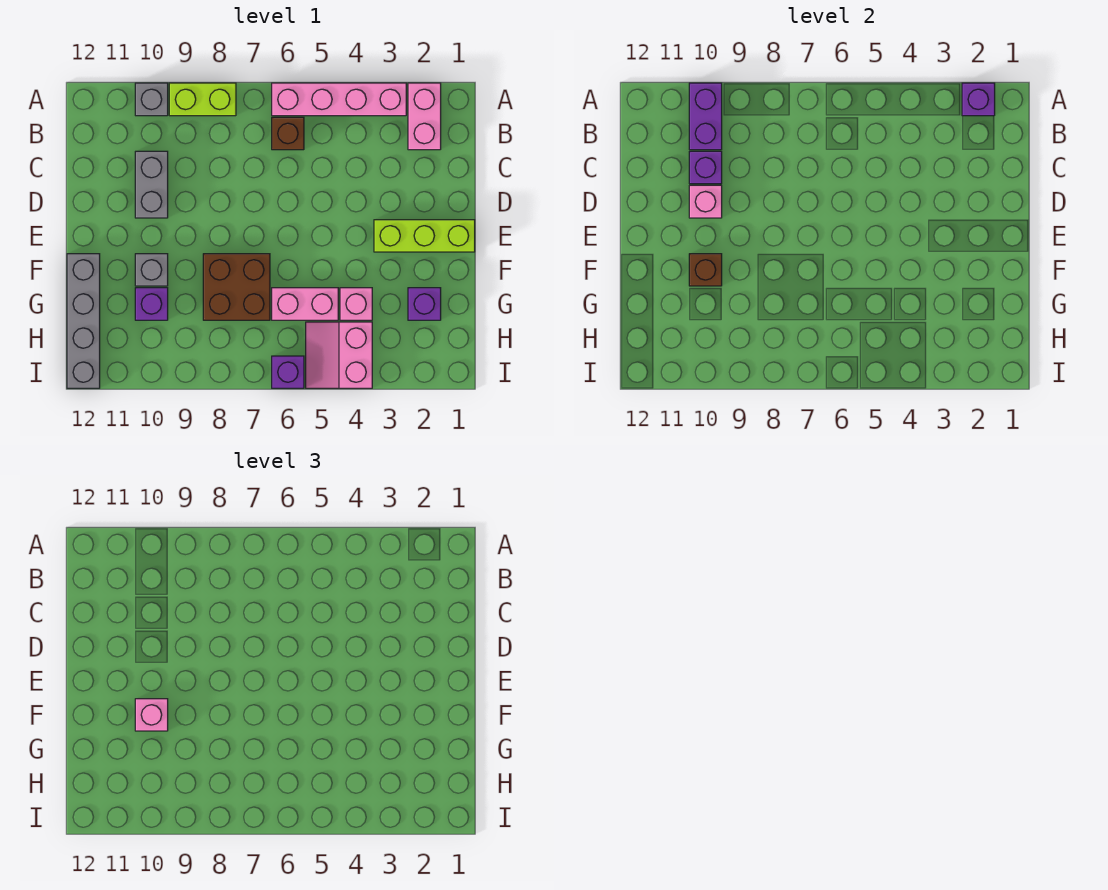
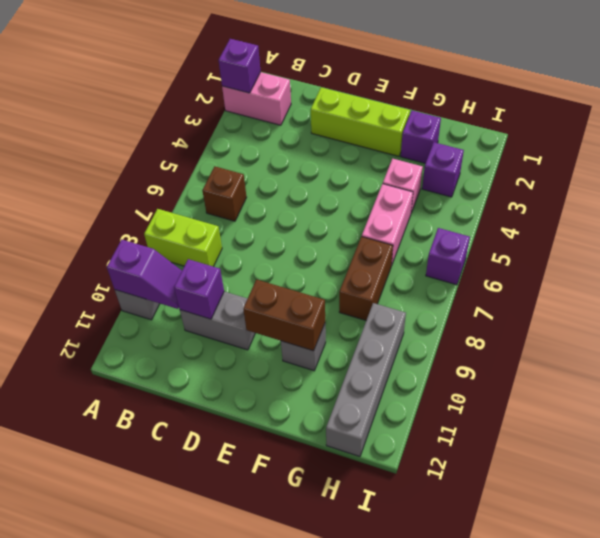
pink brick A3:A6 level 1 -> none
lime brick A8:A9 level 1 -> lime brick A8:B8 level 1
purple brick A10:B10 level 2 -> purple slope A10:B10 level 2 top A
pink brick D10 level 2 -> none
lime brick E1:E3 level 1 -> lime brick D2:F2 level 1
brown brick F7:G8 level 1 -> brown brick G7:G8 level 1
brown brick F10 level 2 -> brown brick E10:F10 level 2
pink brick F10 level 3 -> none
grey brick F12:I12 level 1 -> grey brick H9:H12 level 1
purple brick G10 level 1 -> purple brick H3 level 1
pink slope H4:I5 level 1 top 4 -> none

